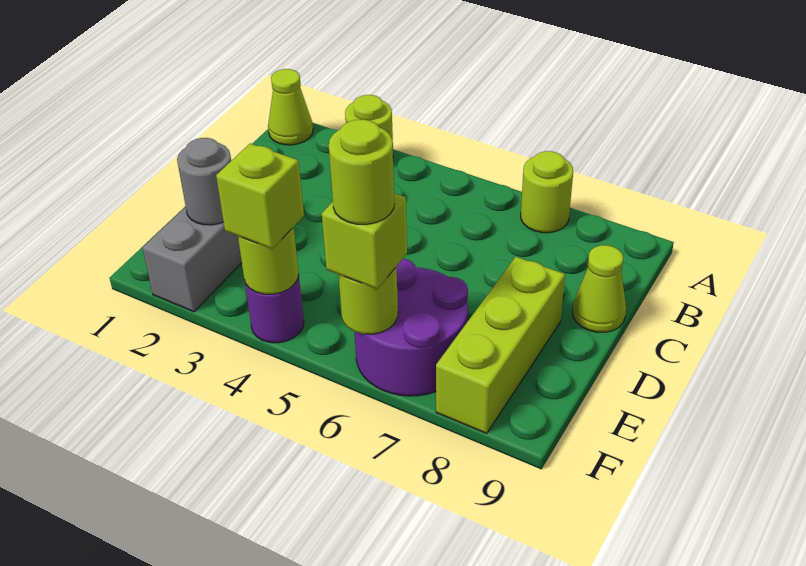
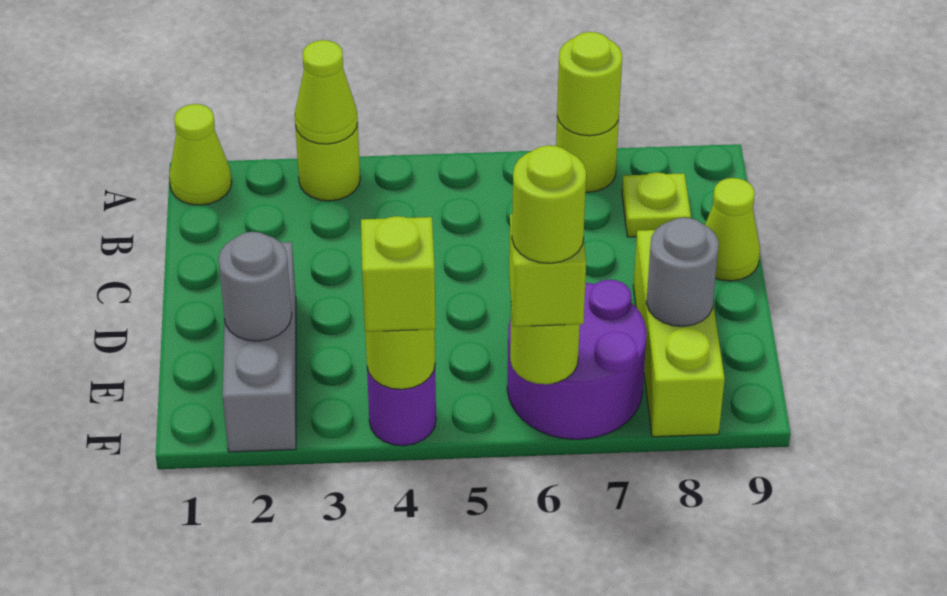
none -> lime cone A3 level 2
none -> lime round brick A7 level 2
none -> lime plate B8 level 1
none -> grey round brick E8 level 2

